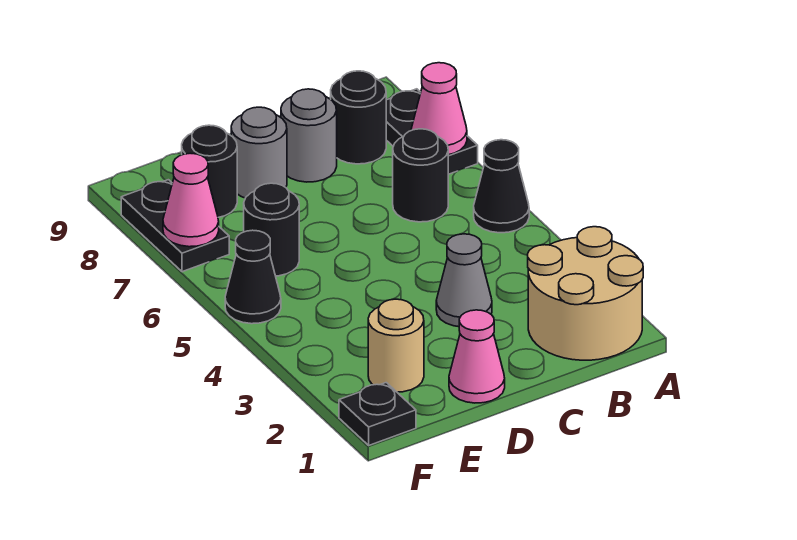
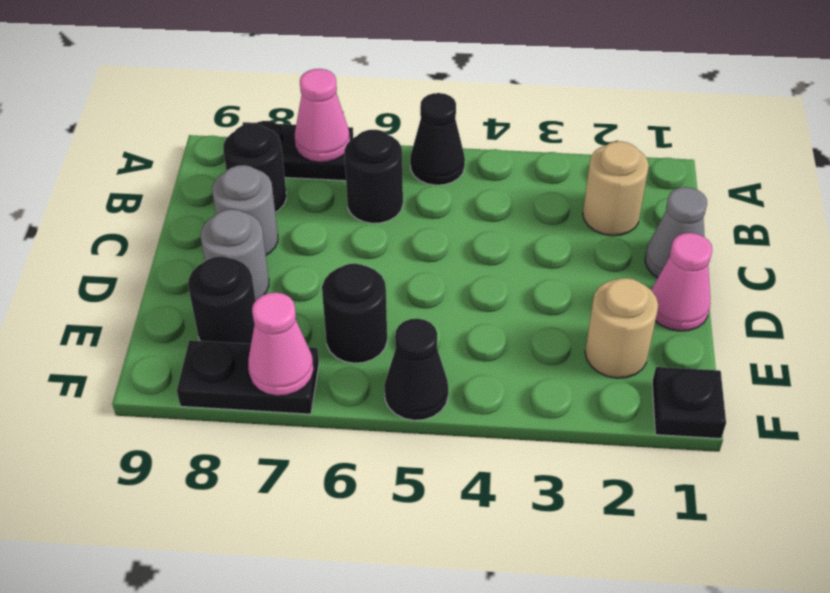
tan round brick A1:B2 level 1 -> tan round brick B2 level 1
grey cone C3 level 1 -> grey cone C1 level 1

